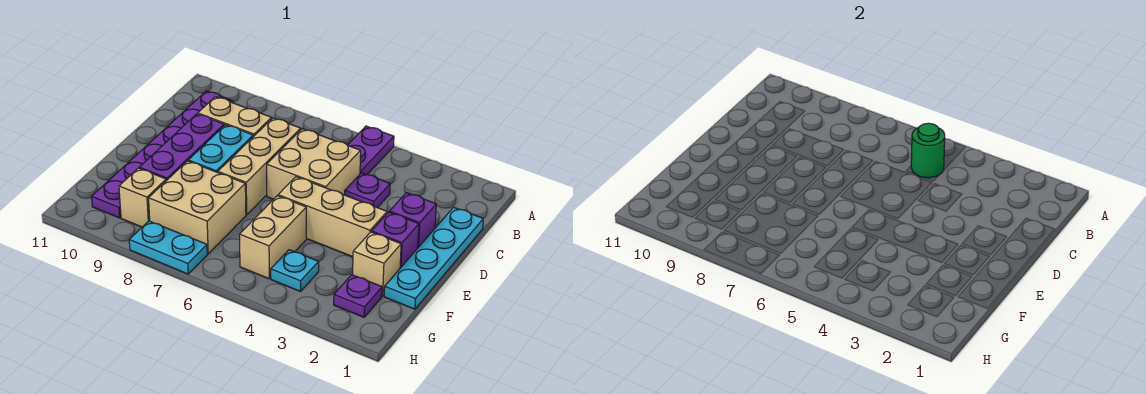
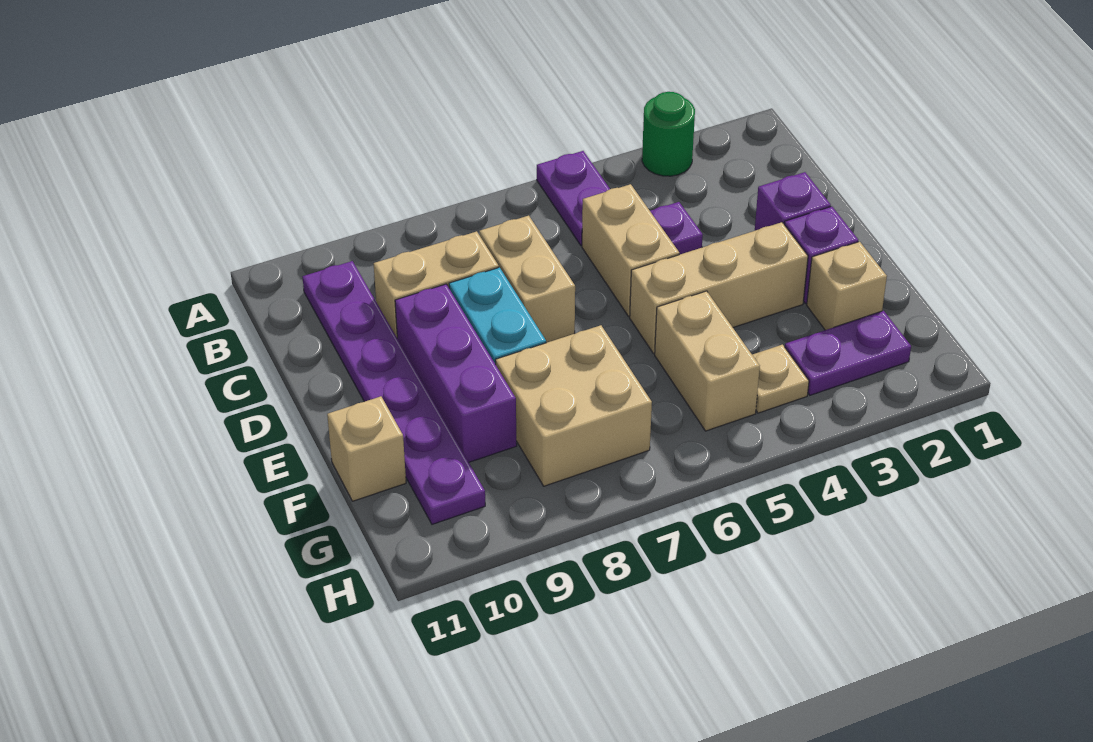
green round brick B5 level 2 -> green round brick A3 level 1
cyan plate C1:F1 level 1 -> none
tan brick C5:D6 level 1 -> tan brick C5:D5 level 1
tan brick C7:E7 level 1 -> tan brick C7:D7 level 1
purple plate G2 level 1 -> purple plate G2:G3 level 1
cyan plate G4 level 1 -> tan plate G4 level 1
tan brick G9 level 1 -> tan brick F11 level 1
cyan plate H7:H8 level 1 -> none

